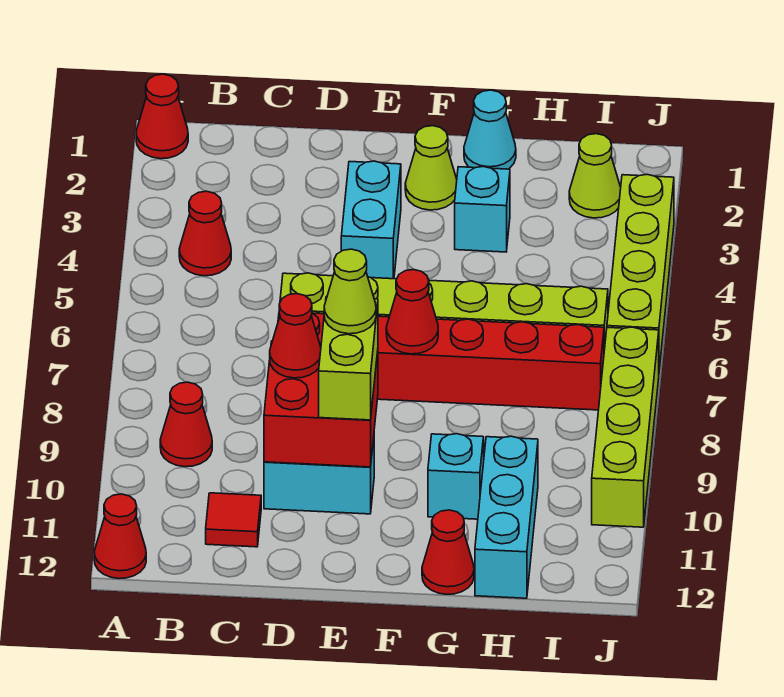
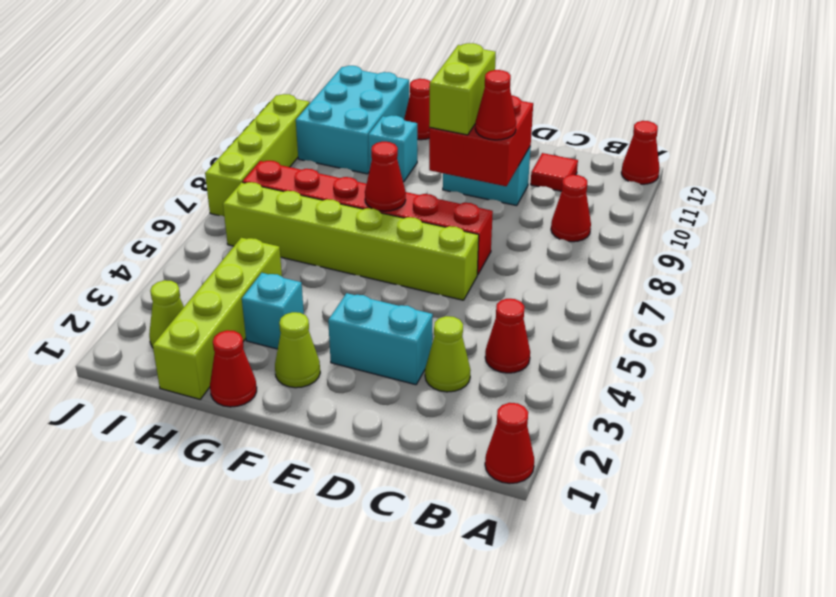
cyan brick E3:E4 level 1 -> cyan brick D3:E3 level 1
lime cone E9 level 4 -> lime cone C3 level 1
cyan cone G1 level 1 -> red cone G1 level 1
cyan brick H10:H12 level 1 -> cyan brick H10:I12 level 1
lime brick J3:J6 level 1 -> lime brick H1:H4 level 1

